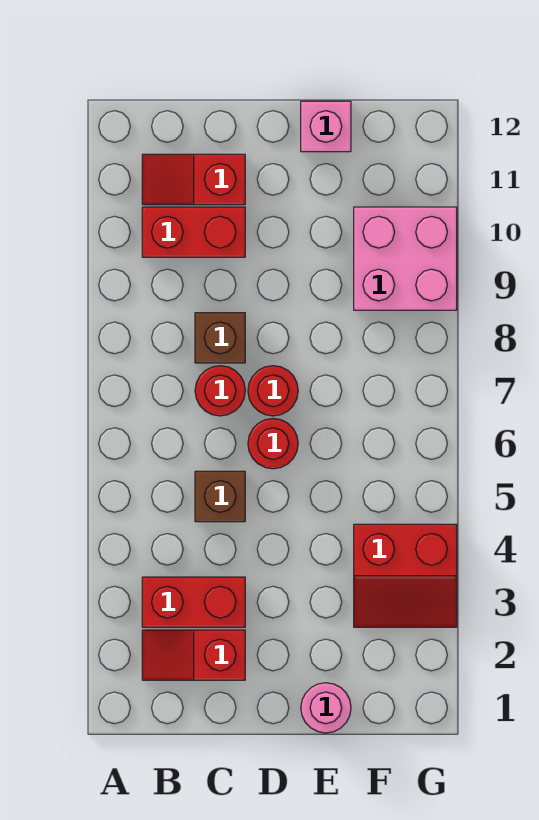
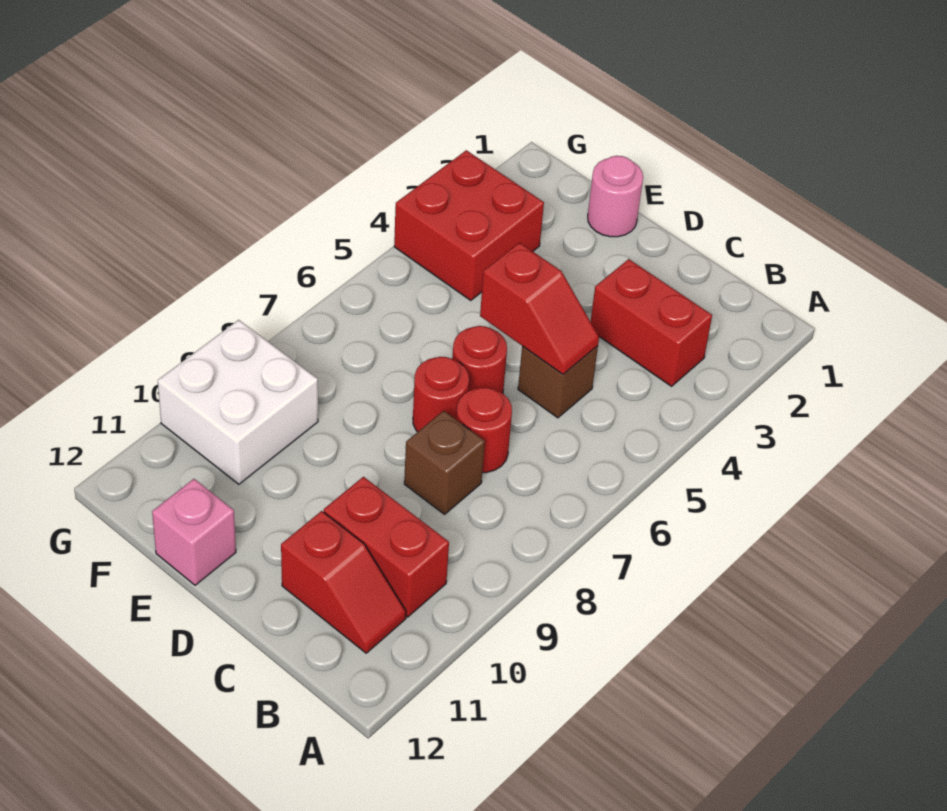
red slope B2:C2 level 1 top C -> red slope C5:D5 level 2 top D
red slope F3:G4 level 1 top 4 -> red brick F3:G4 level 1
pink brick F9:G10 level 1 -> white brick F9:G10 level 1

